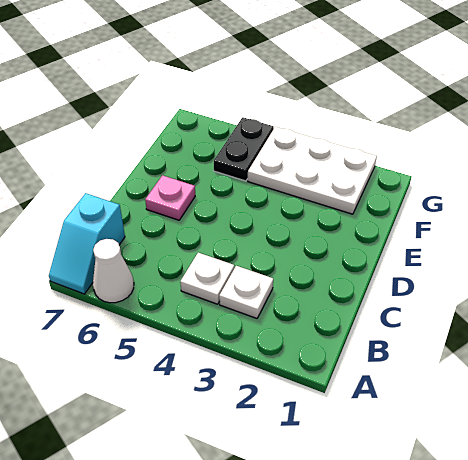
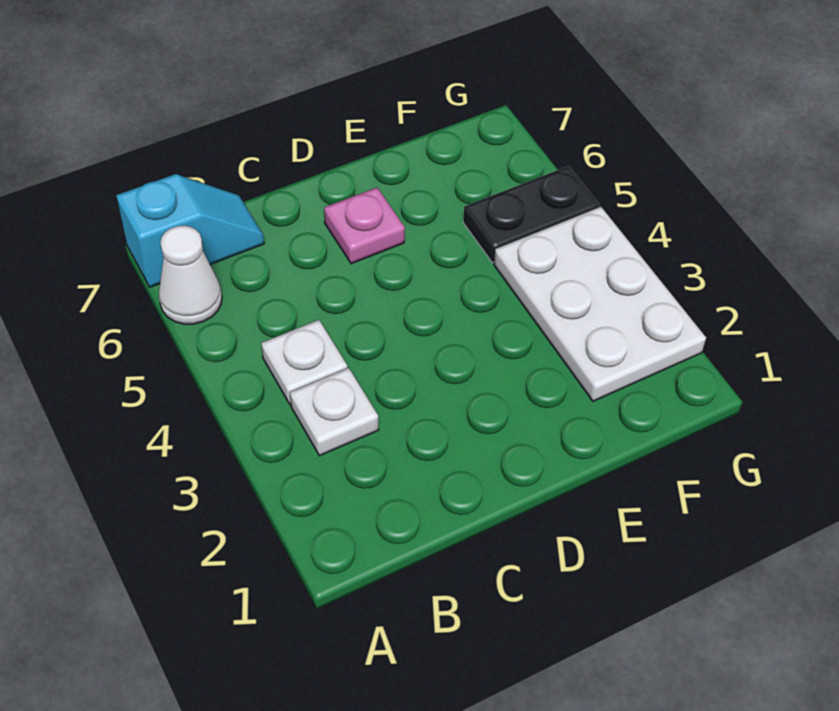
cyan slope A7:B7 level 1 top B -> cyan slope A7:B7 level 1 top A

